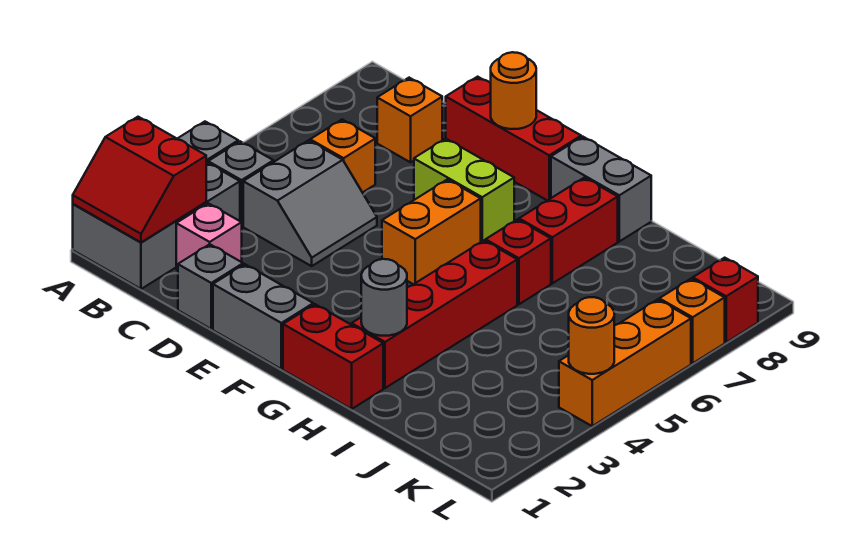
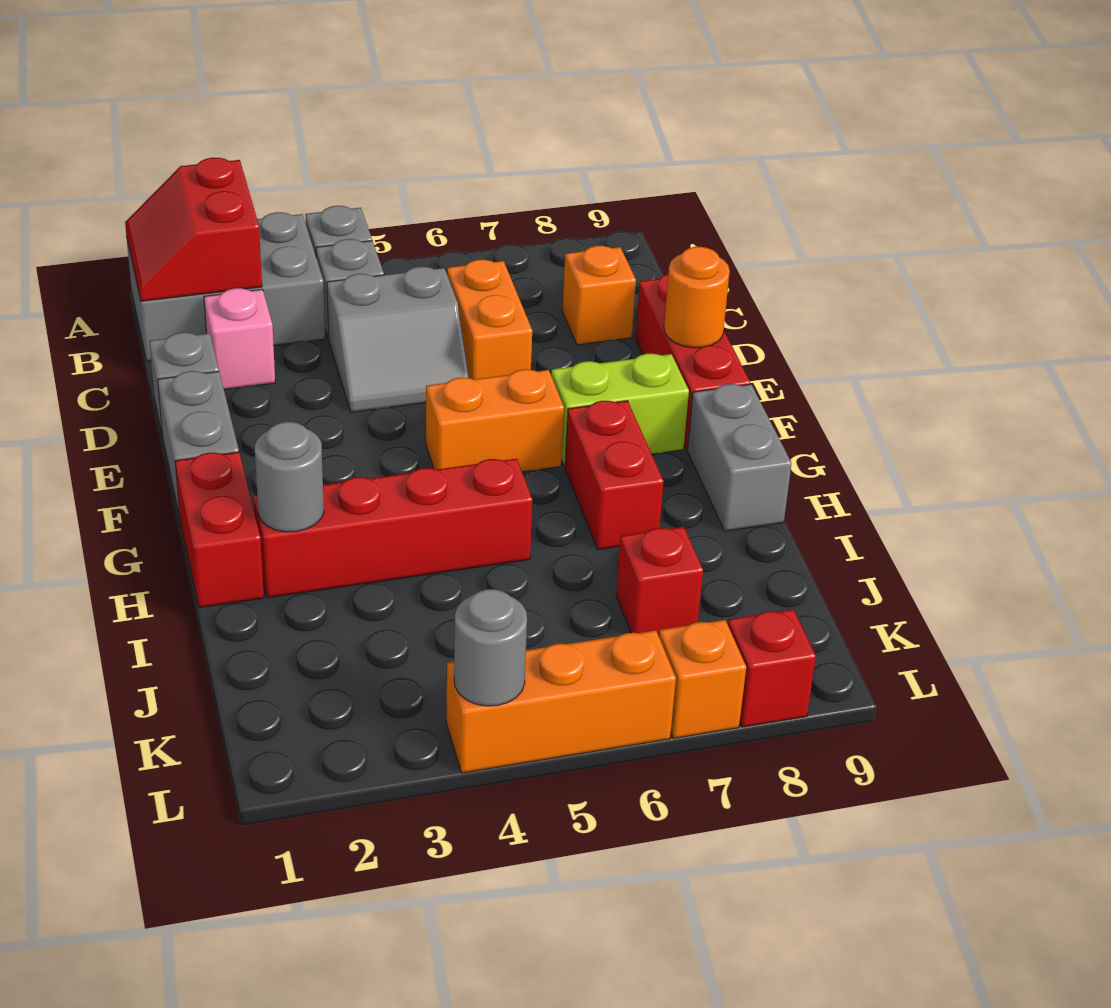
orange brick C6 level 1 -> orange brick C6:D6 level 1
lime brick E7:F7 level 1 -> lime brick F7:F8 level 1
red brick H6 level 1 -> red brick J7 level 1
red brick H7:H8 level 1 -> red brick G7:H7 level 1
orange round brick L4 level 2 -> grey round brick L4 level 2

